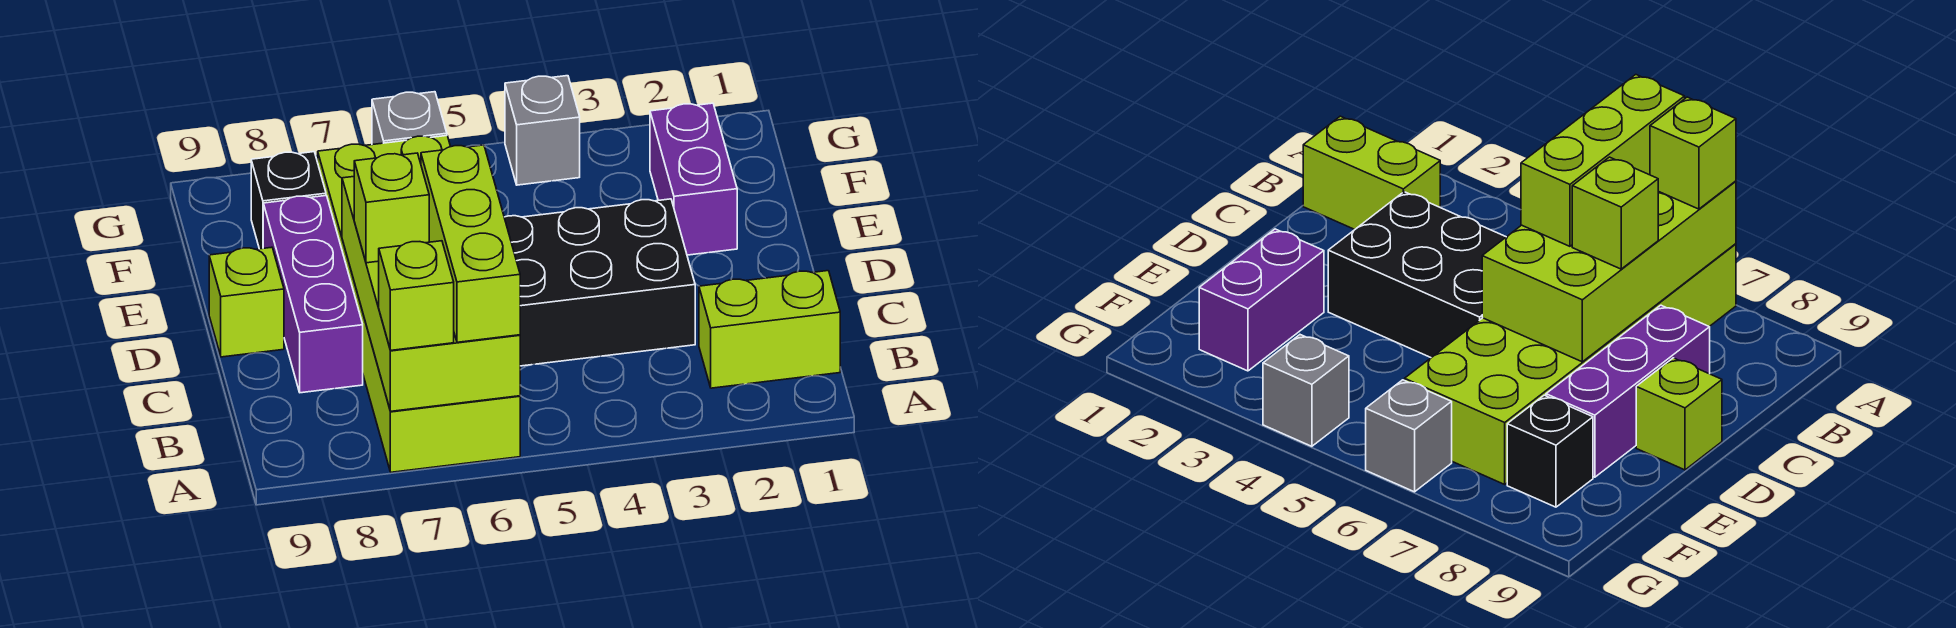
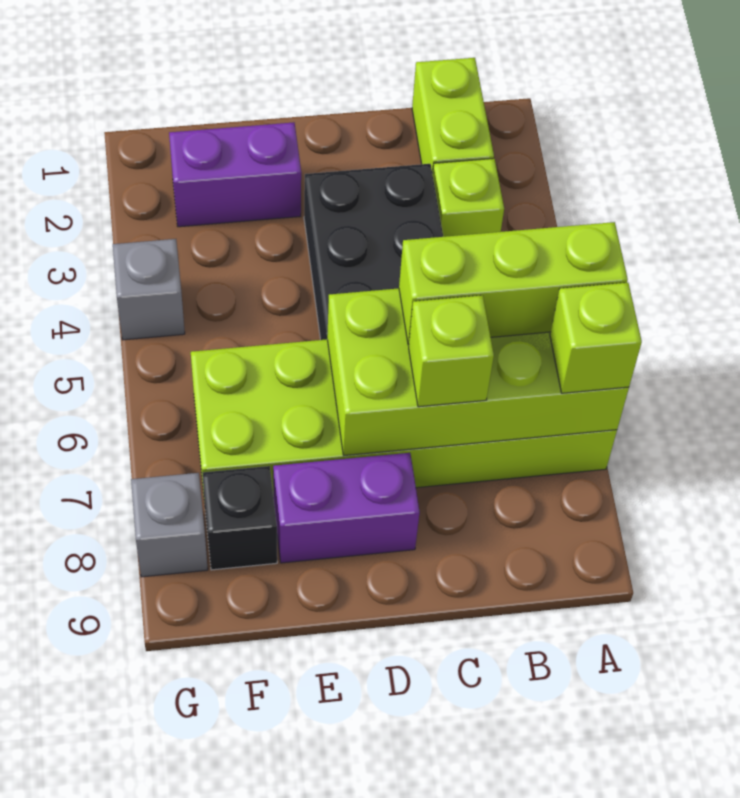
purple brick C8:E8 level 1 -> purple brick D8:E8 level 1
lime brick D9 level 1 -> lime brick B3 level 1
grey brick G6 level 1 -> grey brick G8 level 1

